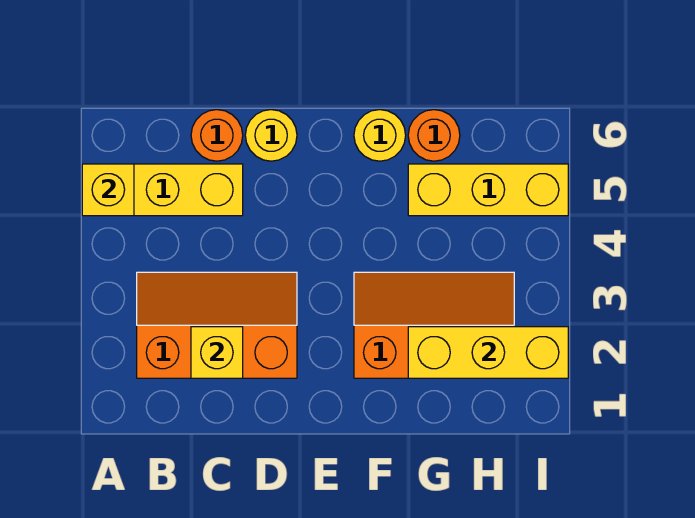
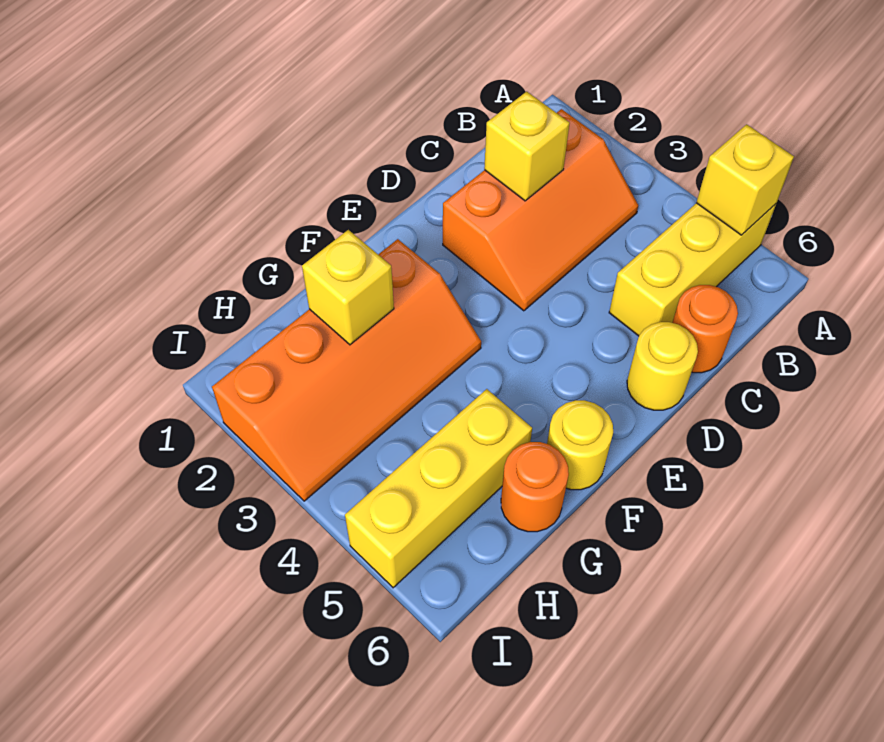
orange slope F2:H3 level 1 top 2 -> orange slope F2:I3 level 1 top 2
yellow brick G2:I2 level 2 -> yellow brick G2 level 2

